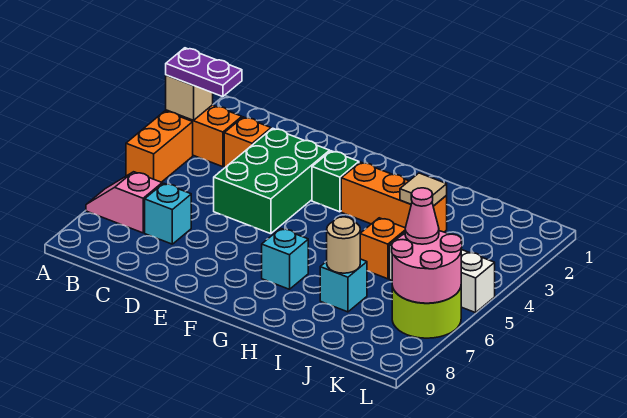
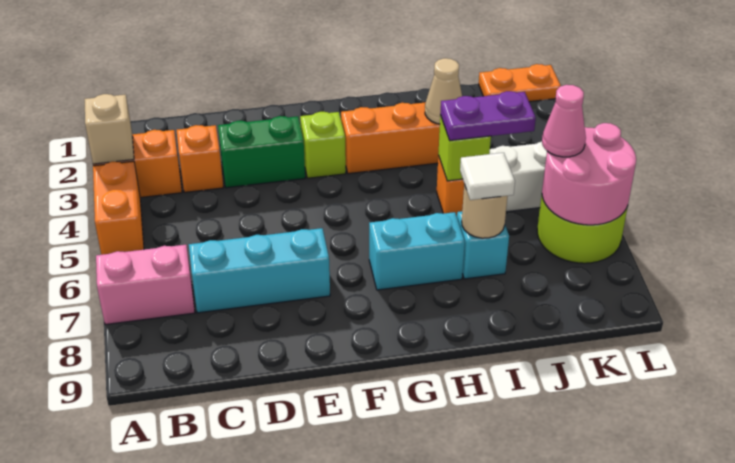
purple plate A3:B3 level 3 -> purple plate I5:J5 level 3
pink slope A7:B7 level 1 top B -> pink brick A7:B7 level 1
cyan brick C7 level 1 -> cyan brick C7:E7 level 1
green brick D3:E5 level 1 -> green brick D3:E3 level 1
green brick F3 level 1 -> lime brick F3 level 1
cyan brick G7 level 1 -> cyan brick G7:H7 level 1
tan tile I3 level 2 -> tan cone I3 level 2
none -> lime brick I5 level 2
none -> white tile I7 level 3
none -> orange plate K1:L1 level 1

